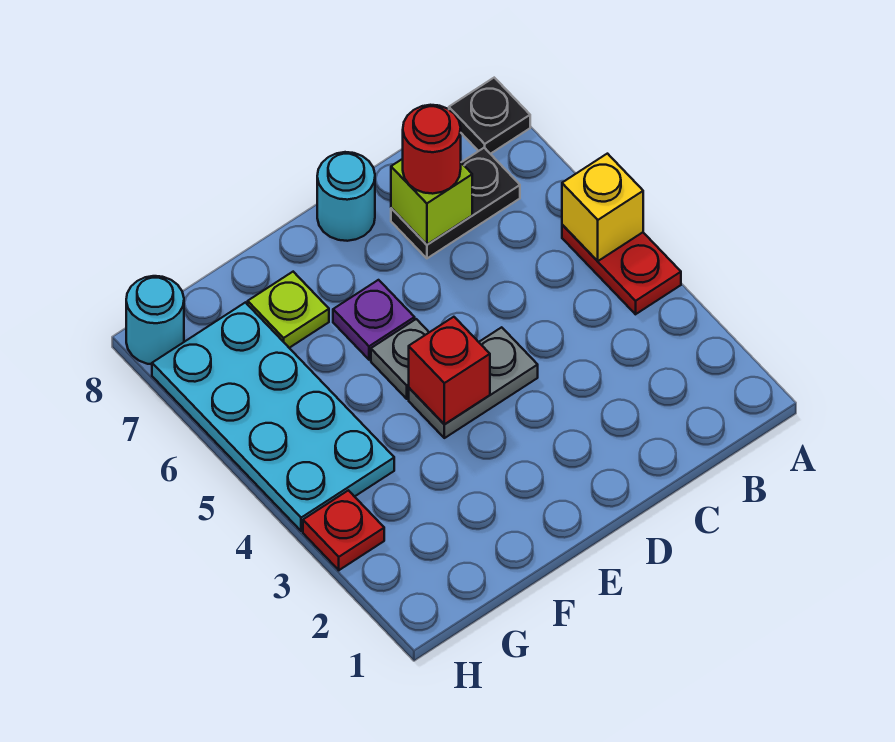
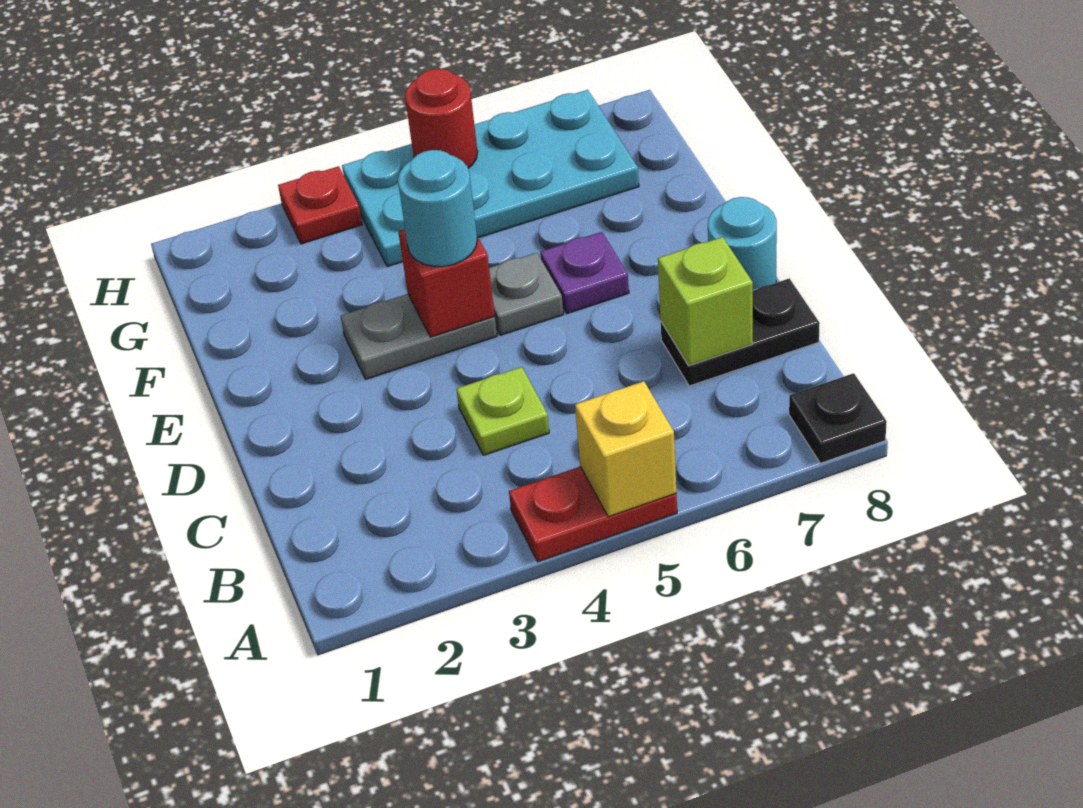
black plate B7:C7 level 1 -> black plate C7:C8 level 1
red round brick C7 level 3 -> red round brick H5 level 2
grey plate D4:E4 level 1 -> grey plate E3:E4 level 1
lime plate F7 level 1 -> lime plate C4 level 1
cyan round brick H8 level 1 -> cyan round brick E4 level 3

